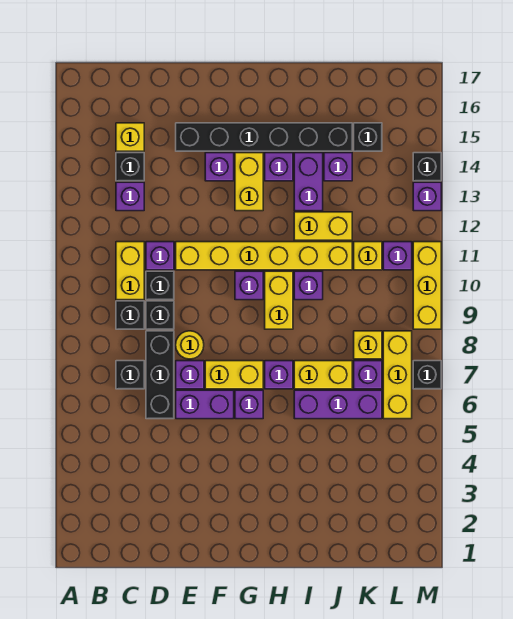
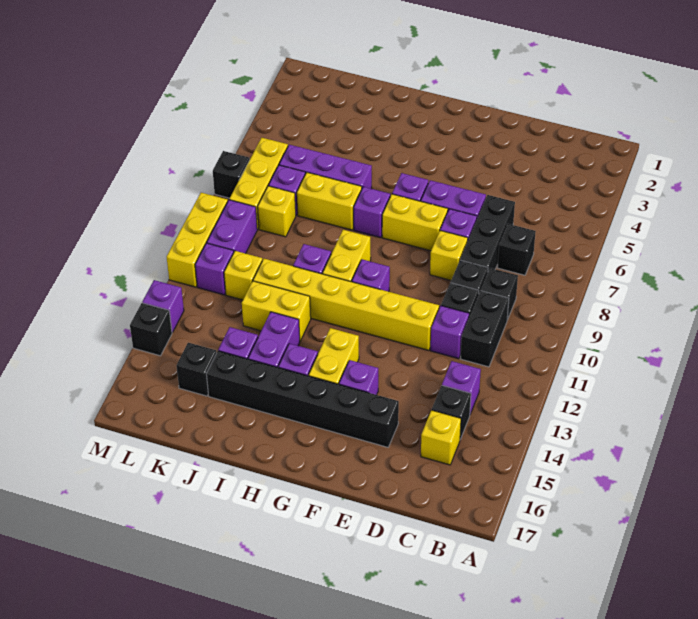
yellow brick C10:C11 level 1 -> black brick C10:C11 level 1
yellow round brick E8 level 1 -> yellow brick E8 level 1
none -> purple brick L9:L10 level 1

